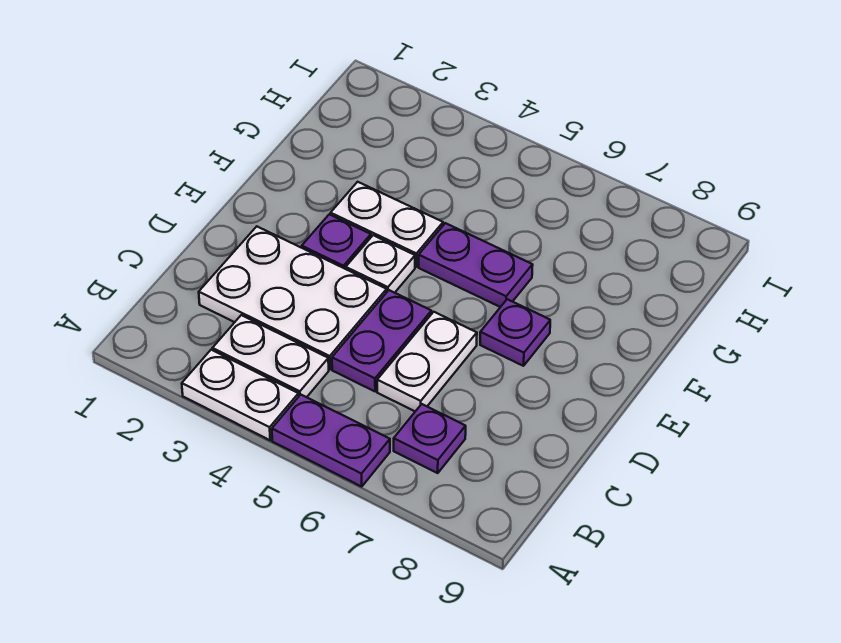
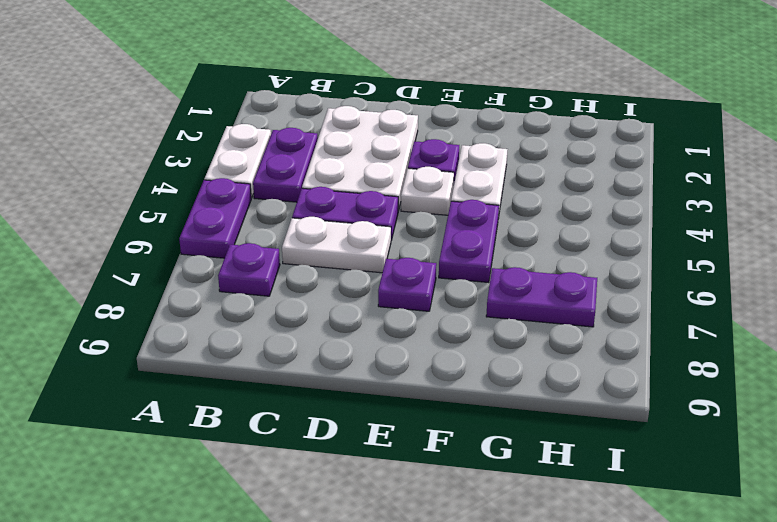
white plate B3:B4 level 1 -> purple plate B3:B4 level 1
none -> purple plate G7:H7 level 1

